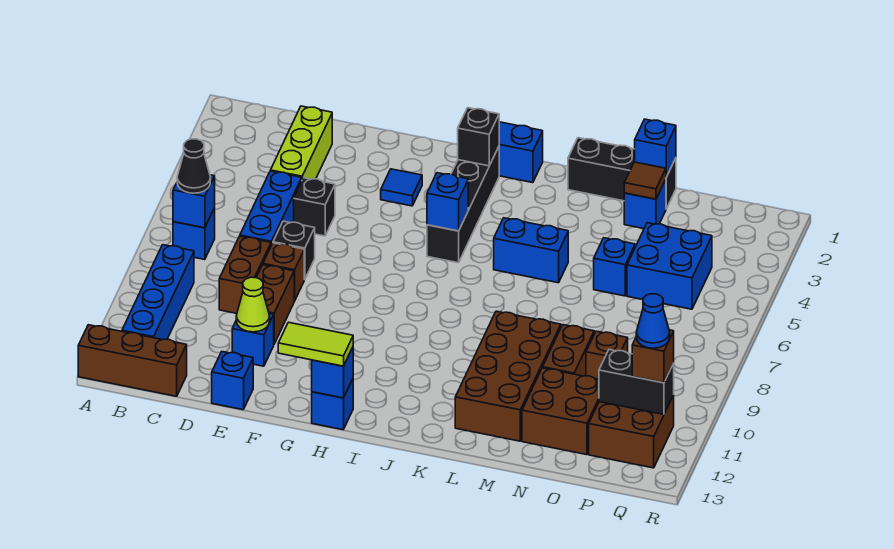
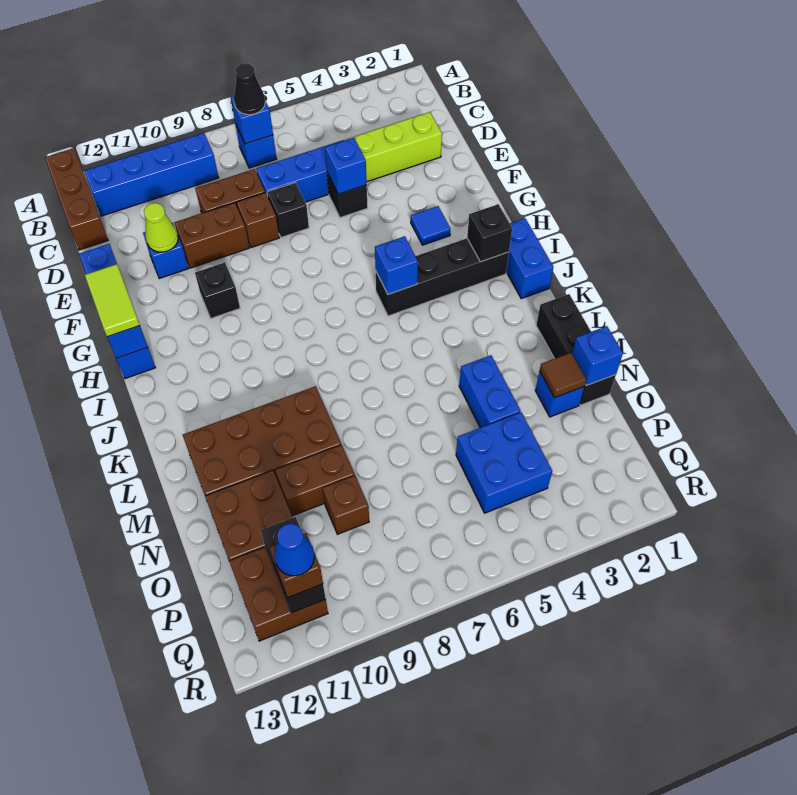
none -> black brick G10 level 1
blue brick K5:L5 level 1 -> blue brick M4:N4 level 1
blue brick N5 level 1 -> blue brick E5 level 2

